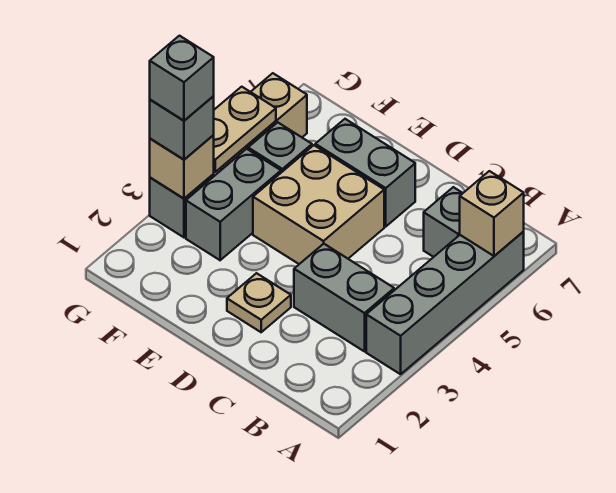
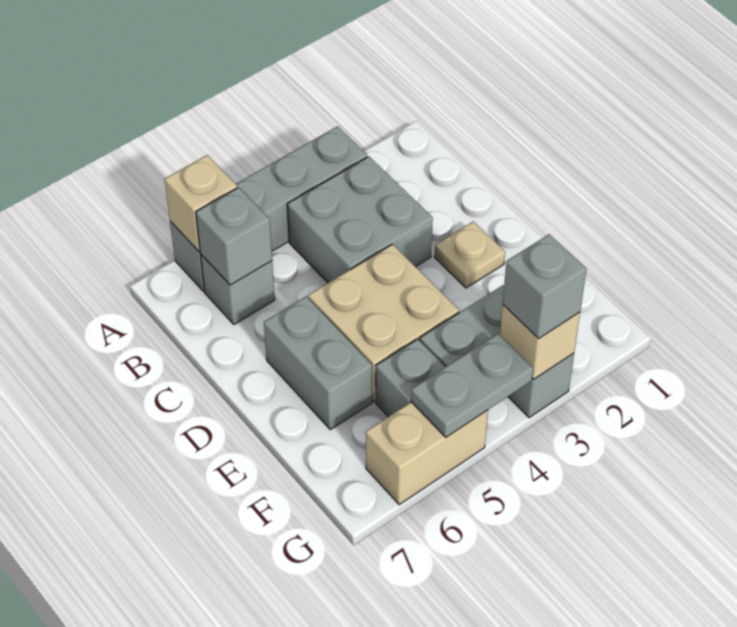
grey brick B3:C3 level 1 -> grey brick B3:C4 level 1
grey brick G3 level 4 -> grey brick B6 level 2
tan plate G4:G5 level 2 -> grey plate G4:G5 level 2

